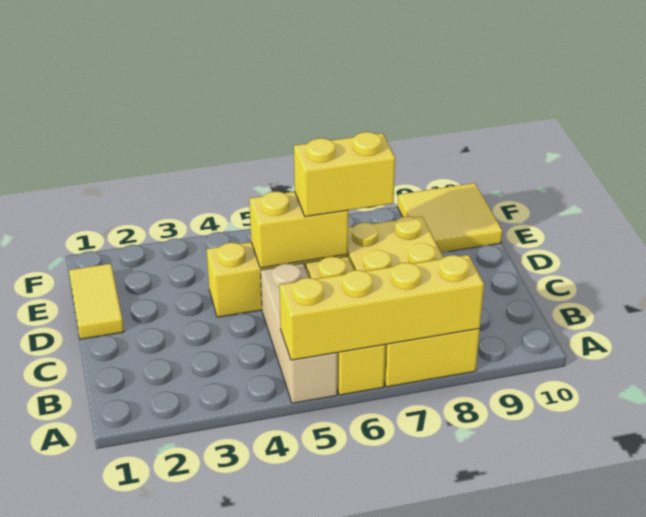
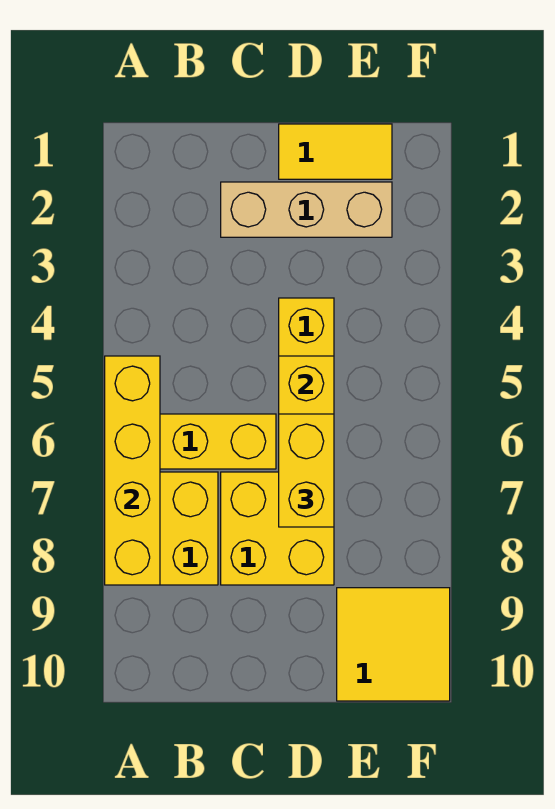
tan brick A5:C5 level 1 -> tan brick C2:E2 level 1

